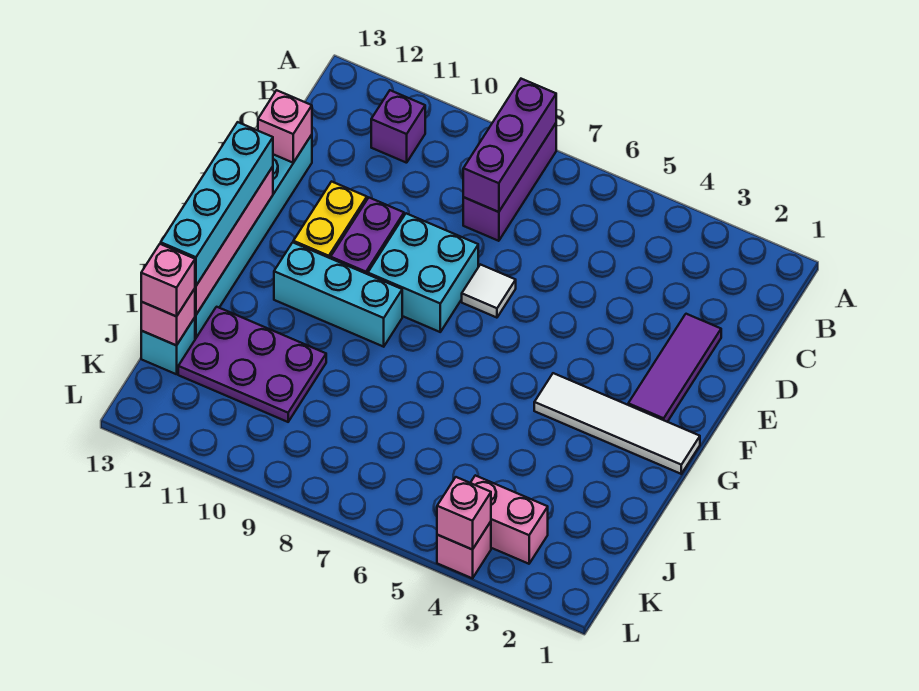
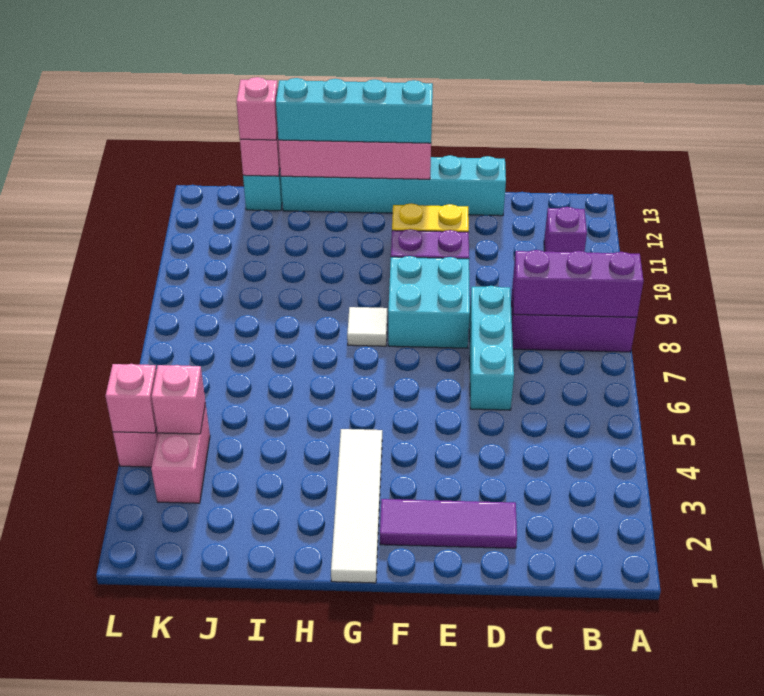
pink brick D13 level 2 -> pink brick K4 level 2
white tile E7 level 1 -> white tile G8 level 1
cyan brick G9:G11 level 1 -> cyan brick D6:D8 level 1
purple plate I10:J12 level 1 -> none

